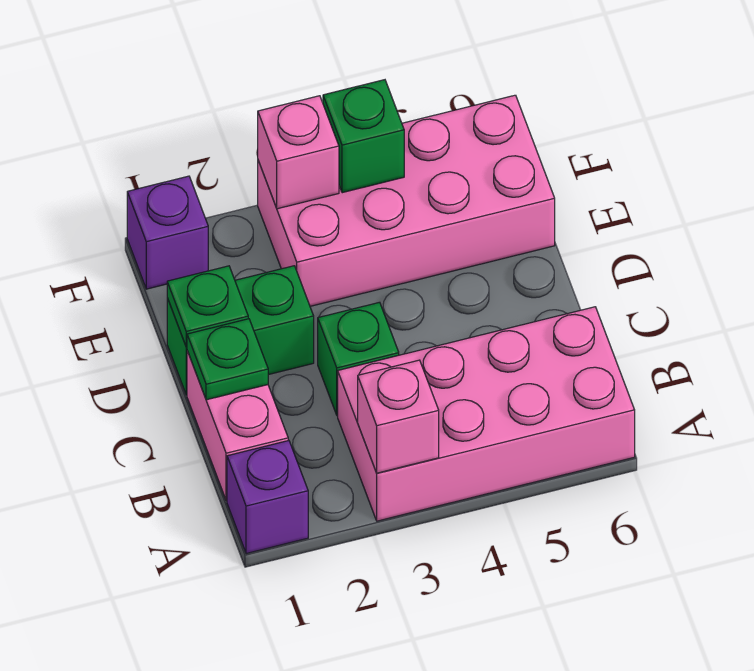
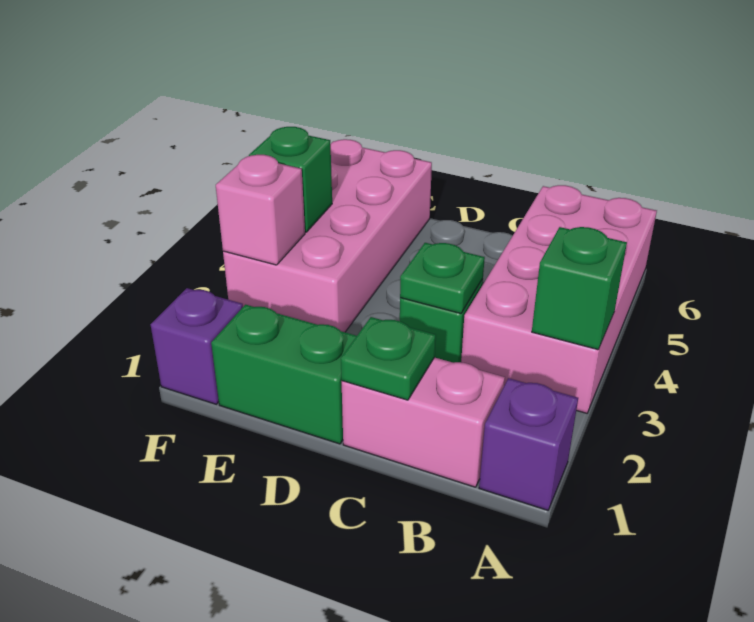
pink brick A3 level 2 -> green brick A3 level 2
green brick D1:D2 level 1 -> green brick D1:E1 level 1
green plate D1 level 2 -> green plate C3 level 2

